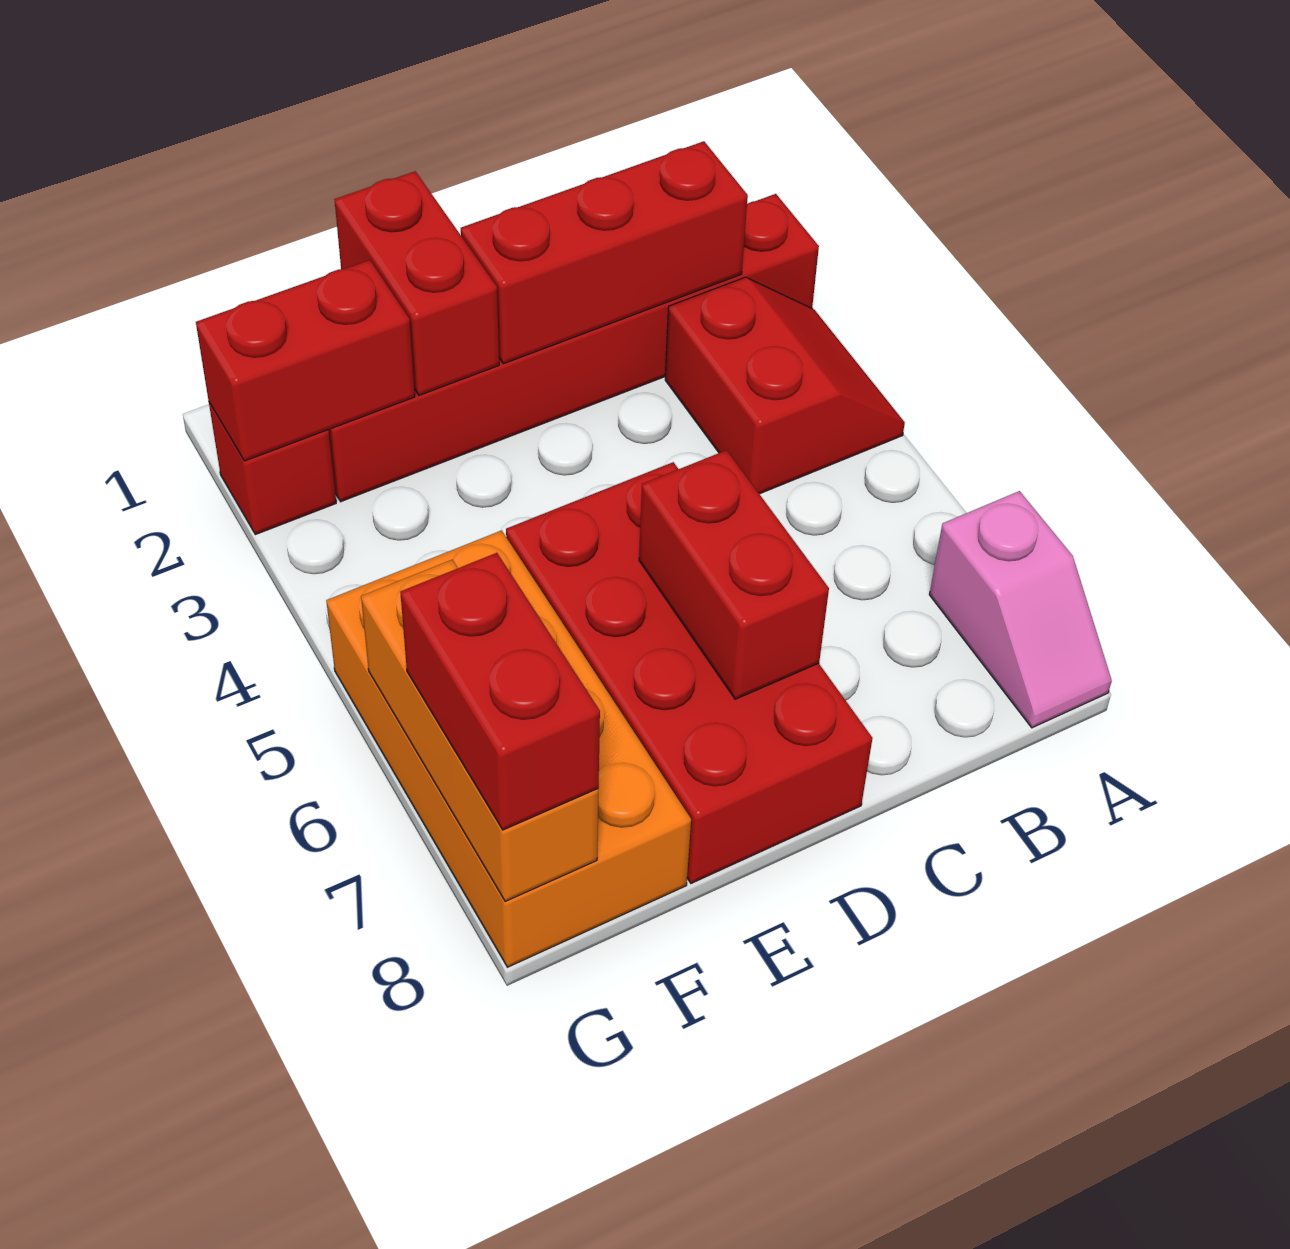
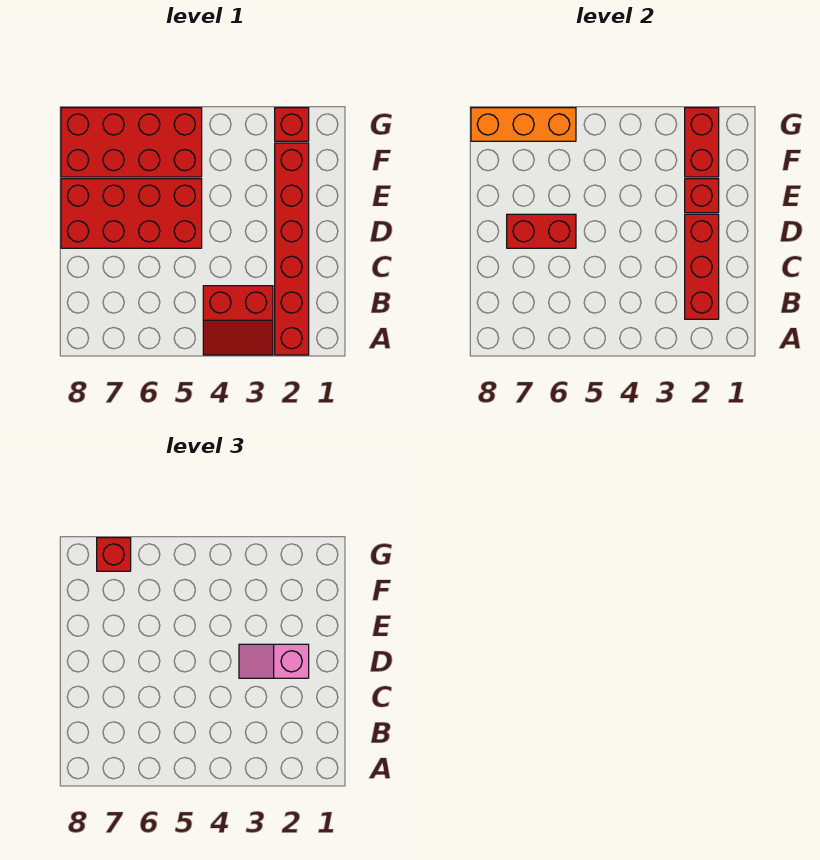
pink slope A7:A8 level 1 top 7 -> pink slope D2:D3 level 3 top 2
red brick E1:E2 level 2 -> red brick E2 level 2
orange brick F5:G8 level 1 -> red brick F5:G8 level 1
red brick G7:G8 level 3 -> red brick G7 level 3

